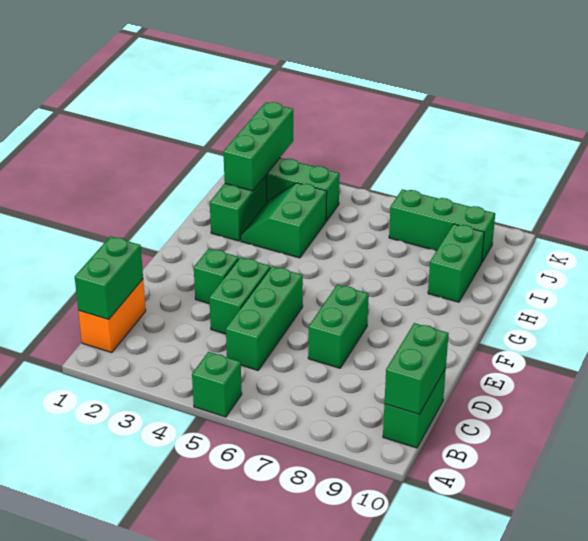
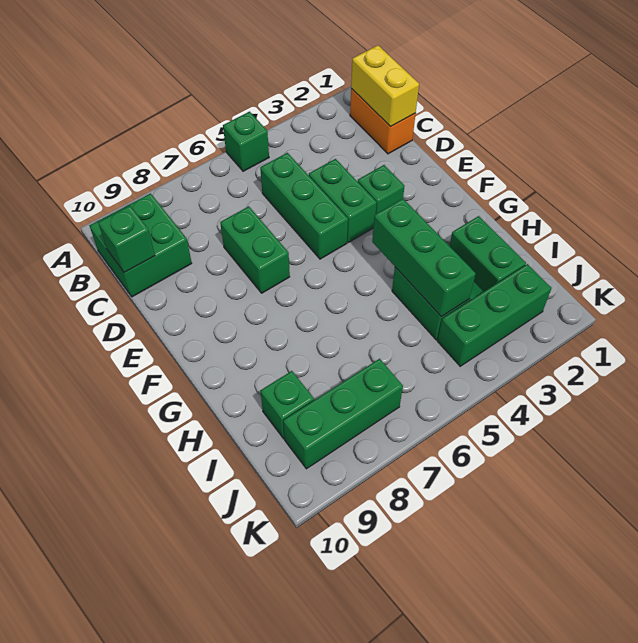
green brick B1:C1 level 2 -> yellow brick B1:C1 level 2
green brick B10:C10 level 1 -> green brick B9:C10 level 1
green brick B10:C10 level 2 -> green brick C10 level 2
green brick H9:I9 level 1 -> green brick I9 level 1
green brick I2:K2 level 2 -> green brick G4:I4 level 2

